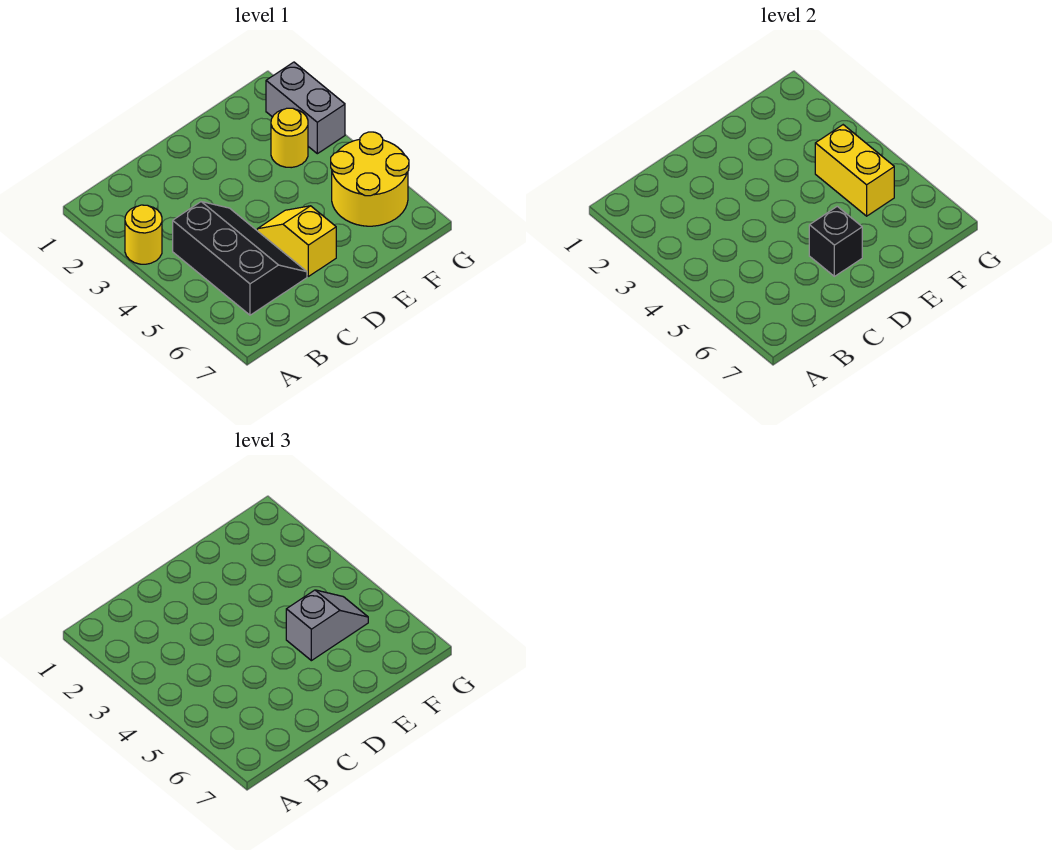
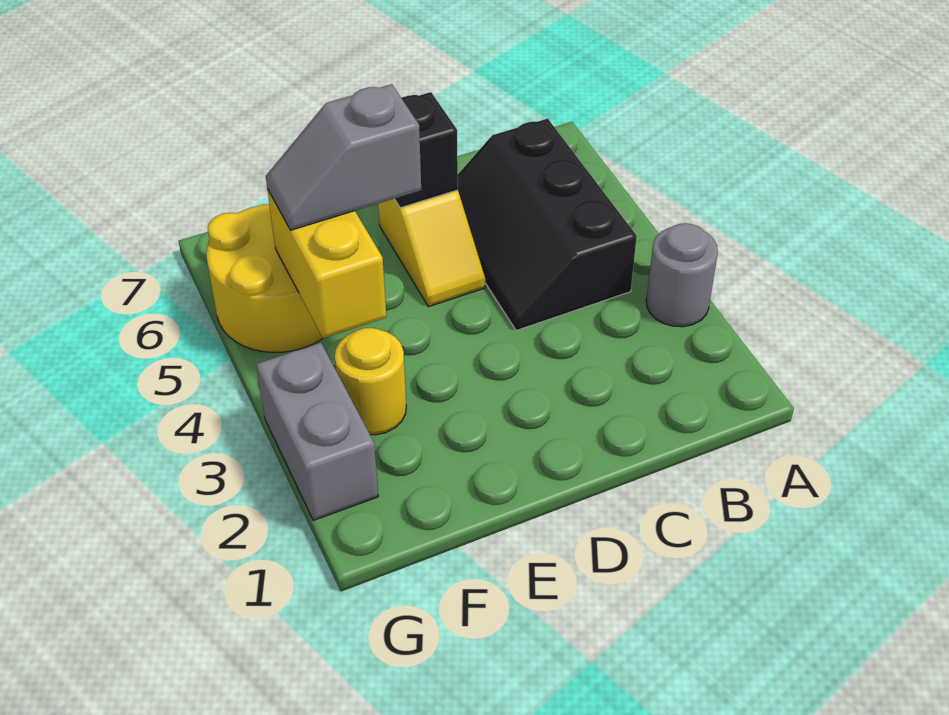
yellow round brick A3 level 1 -> grey round brick A3 level 1

